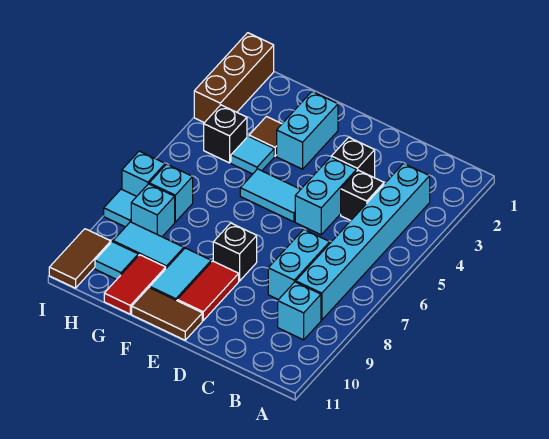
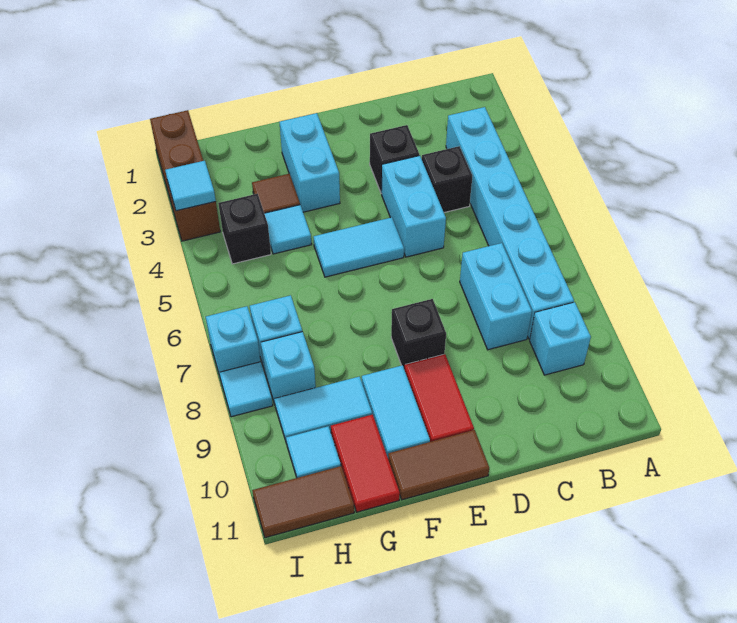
none -> cyan tile I3 level 2
brown tile I10:I11 level 1 -> brown tile H11:I11 level 1

